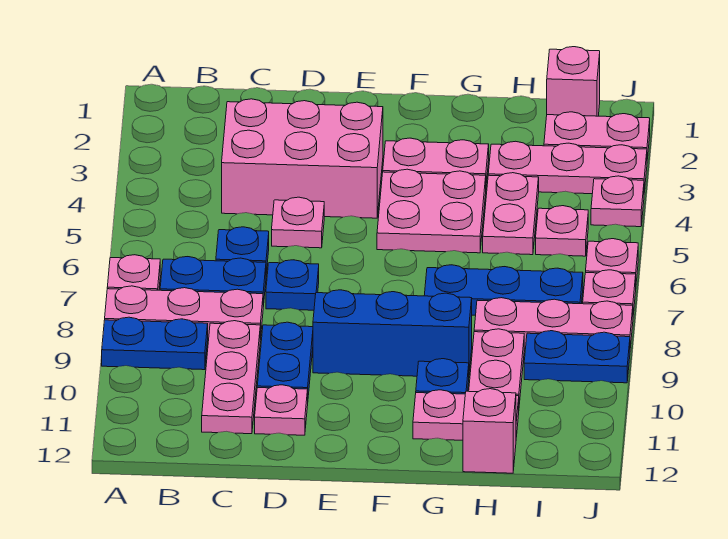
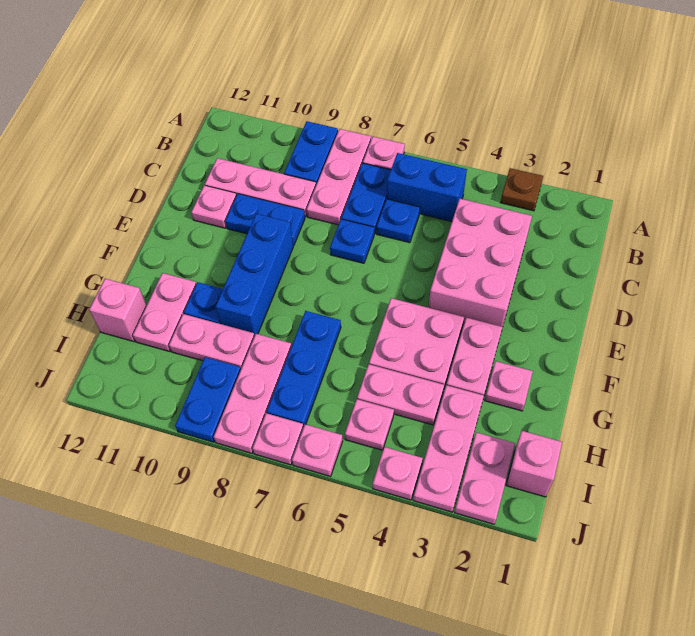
none -> brown plate A3 level 1
none -> blue brick B5:B6 level 1
pink plate D5 level 1 -> pink plate G2 level 1

